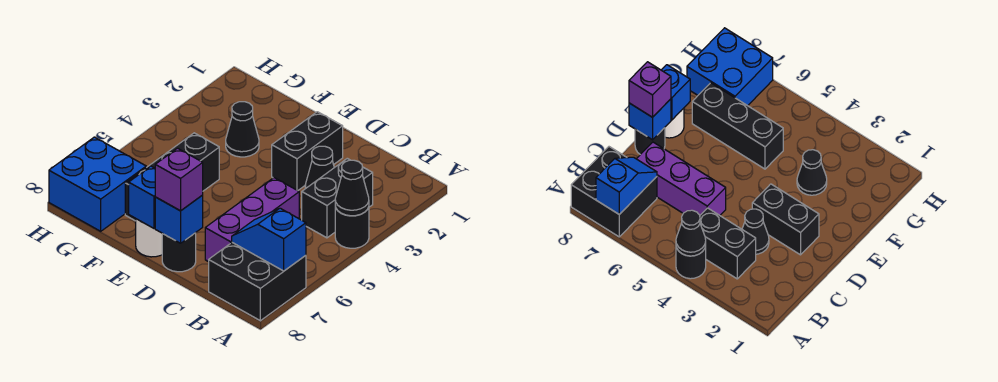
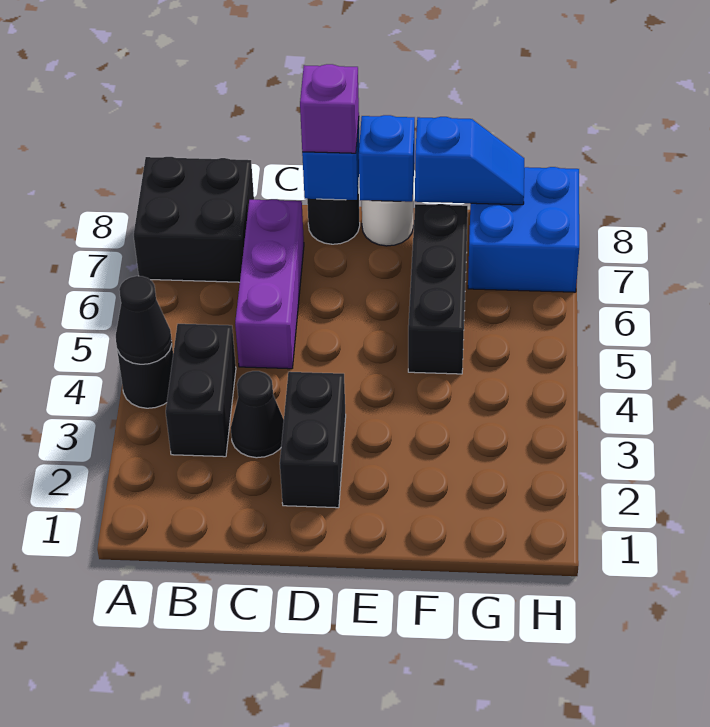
blue slope A7:B7 level 2 top A -> blue slope F8:G8 level 2 top F
black cone F3 level 1 -> none

